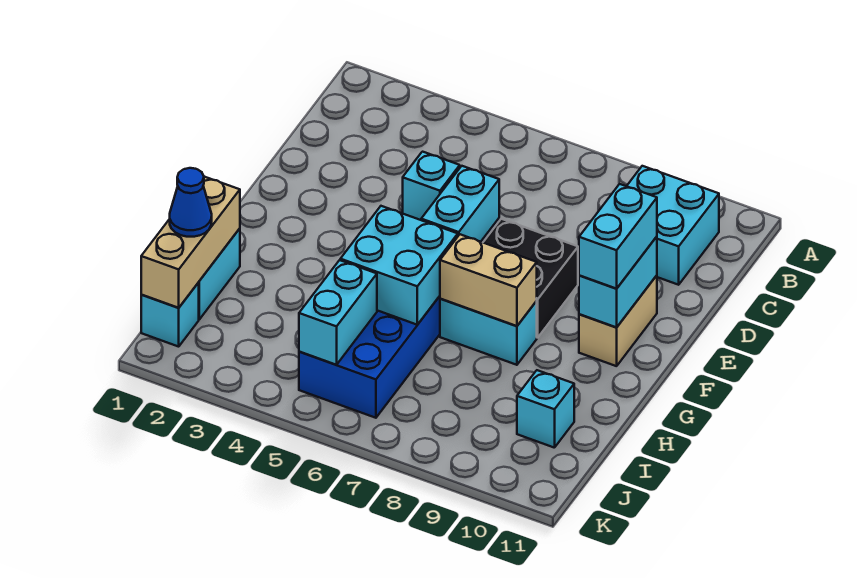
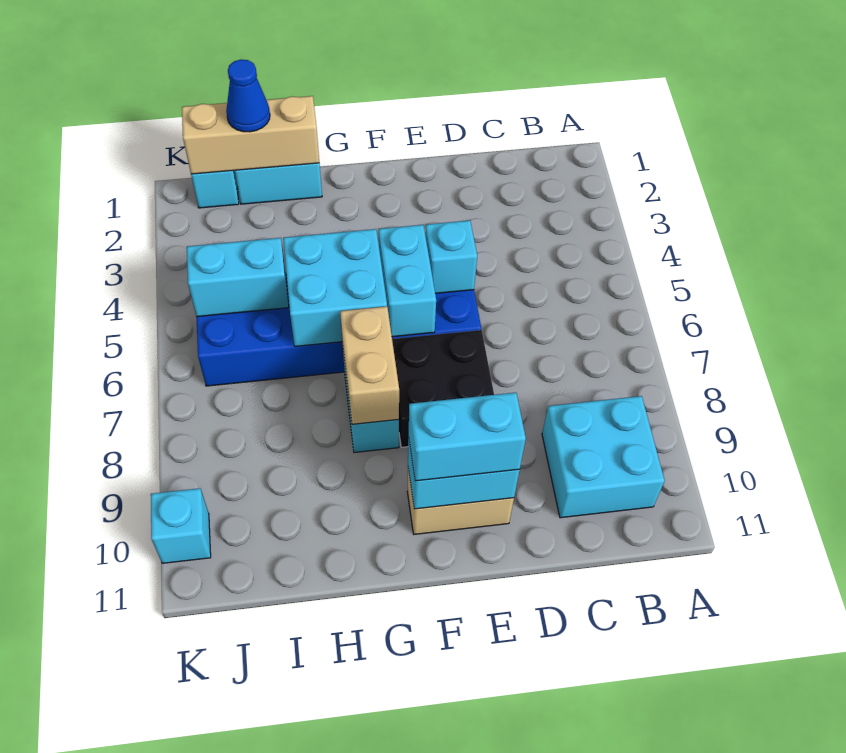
cyan brick E6:F6 level 2 -> cyan brick F5:F6 level 2
cyan brick I10 level 1 -> cyan brick K10 level 1

